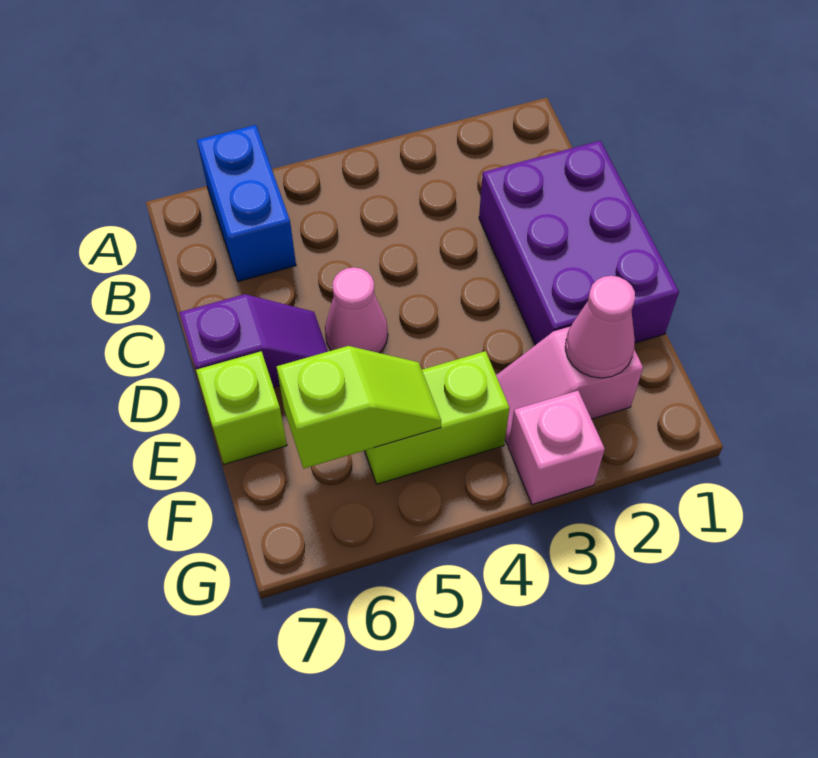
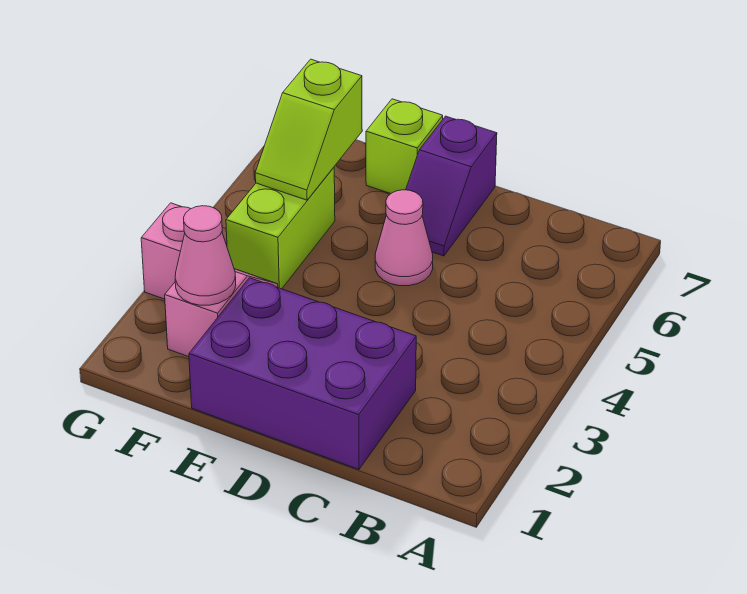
blue brick A6:B6 level 1 -> none

